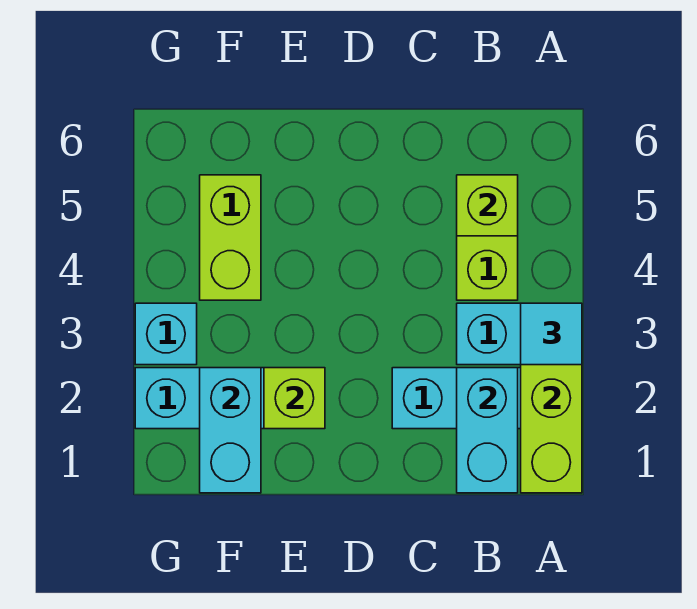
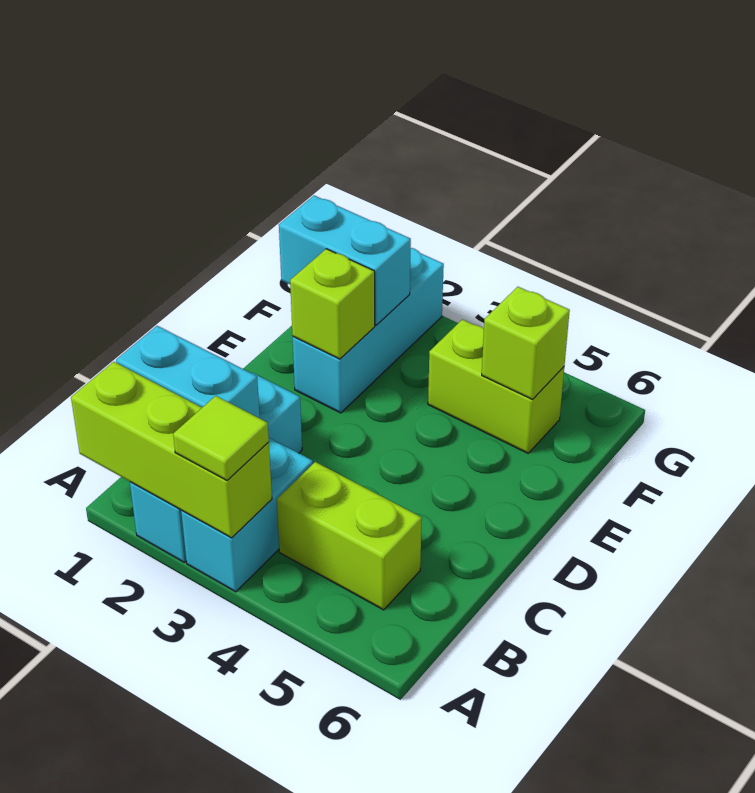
cyan tile A3 level 3 -> lime tile A3 level 3
lime brick B5 level 2 -> lime brick F5 level 2
cyan brick G3 level 1 -> none

